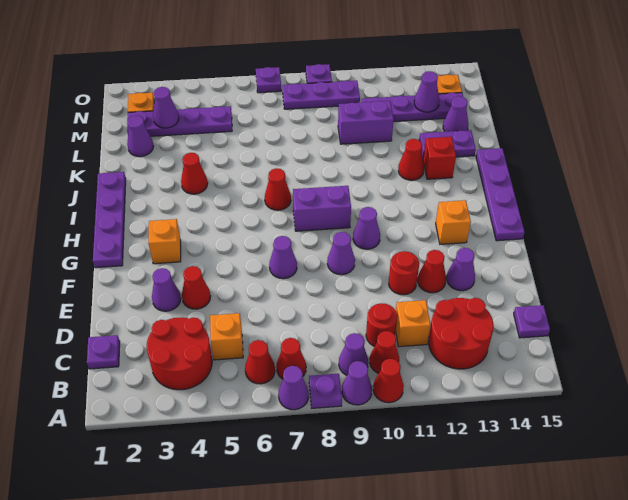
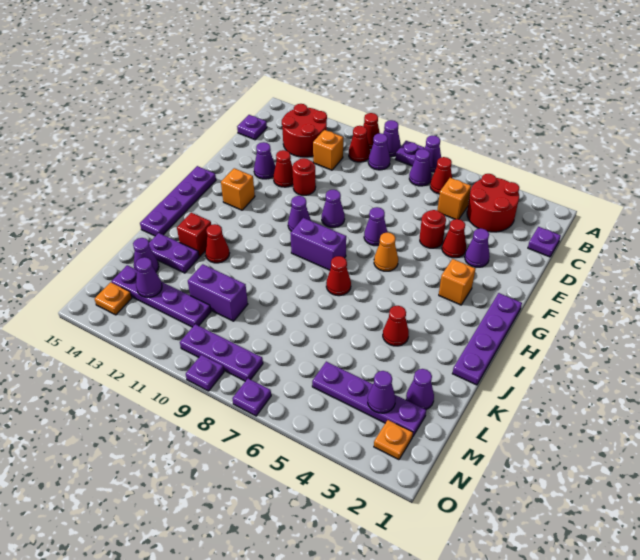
red cone B7 level 1 -> purple cone B7 level 1
red round brick C10 level 1 -> red round brick E5 level 1
none -> orange cone G6 level 1

